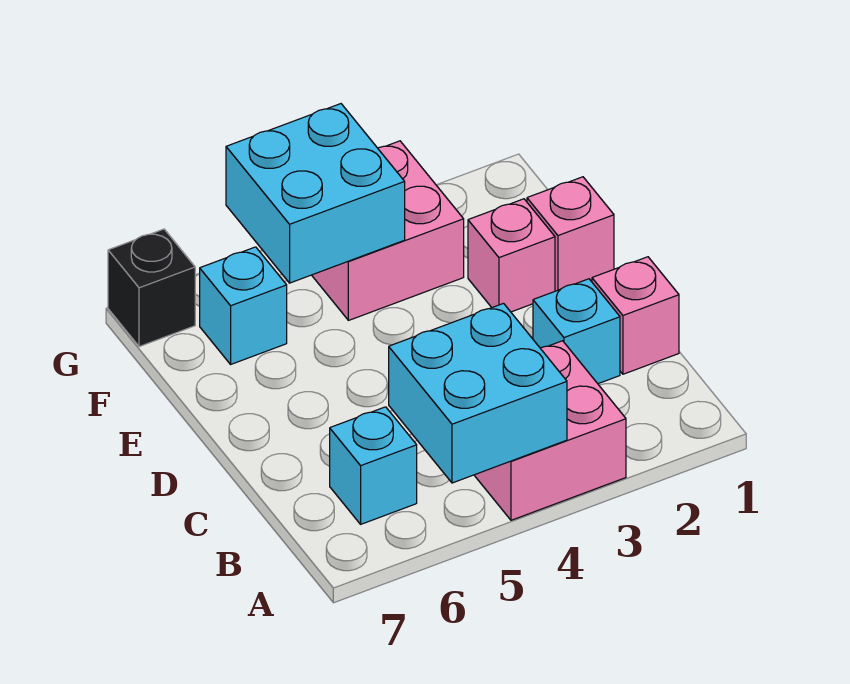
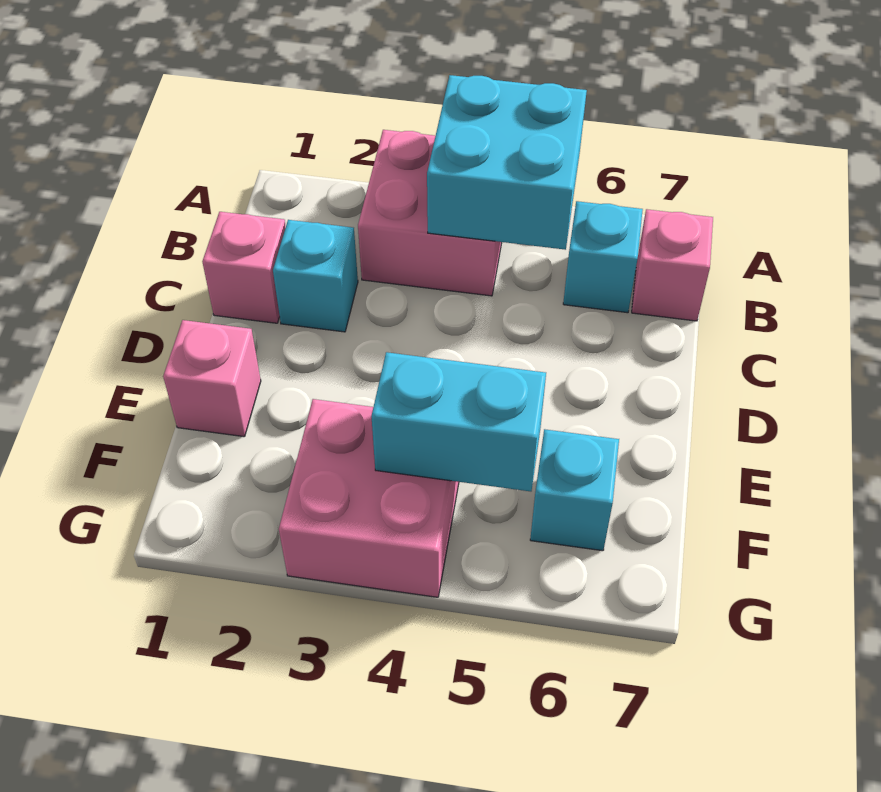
pink brick E2 level 1 -> pink brick B7 level 1
cyan brick F4:G5 level 2 -> cyan brick F4:F5 level 2
black brick G7 level 1 -> none

